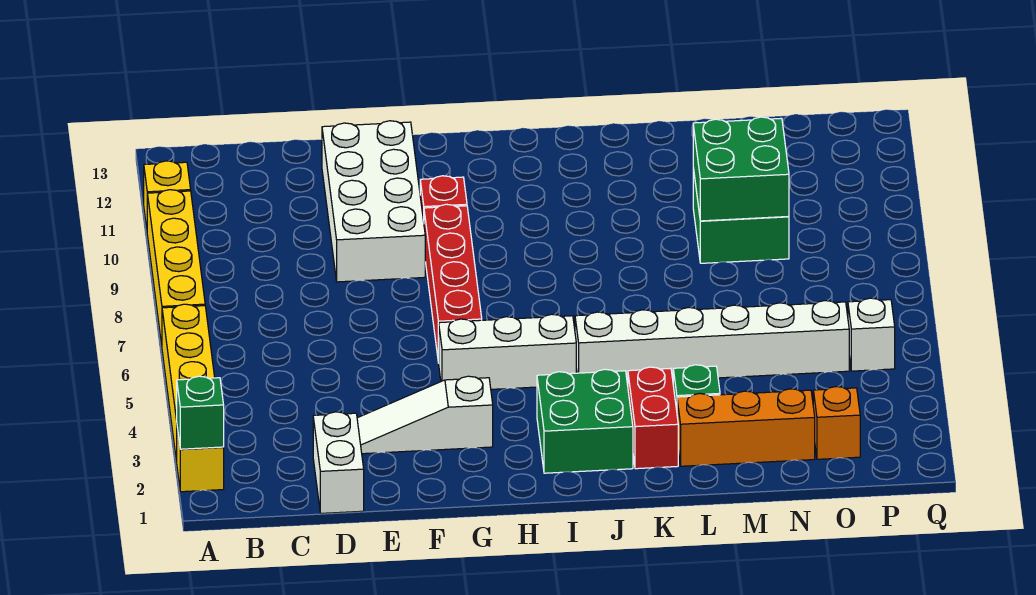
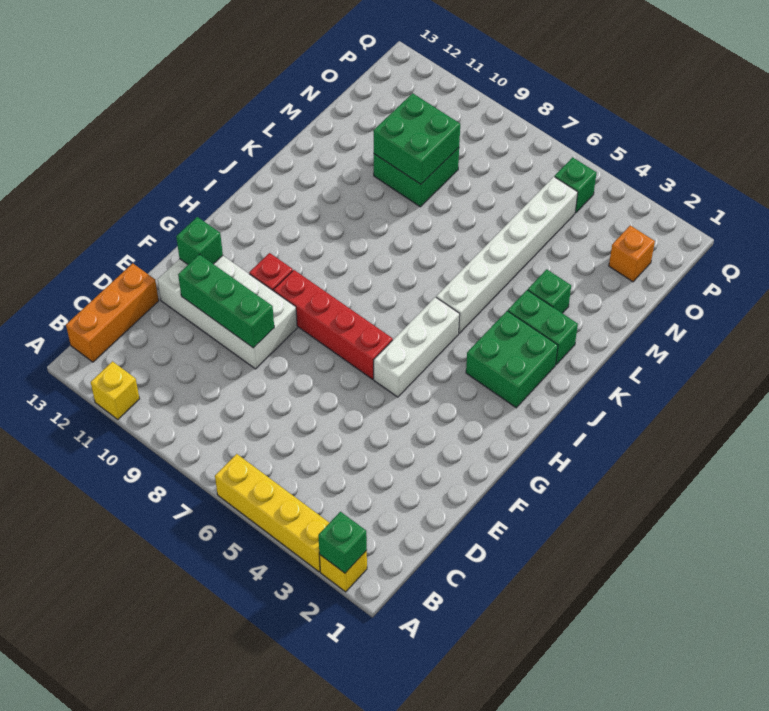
yellow brick A7:A10 level 1 -> none
white brick D1:D2 level 1 -> none
white slope E3:G3 level 1 top G -> none
none -> green brick E9:E11 level 2
none -> green brick F12 level 2
red brick K2:K3 level 1 -> green brick K2:K3 level 1
orange brick L2:N2 level 1 -> orange brick B13:D13 level 1
white brick P5 level 1 -> green brick P5 level 1

